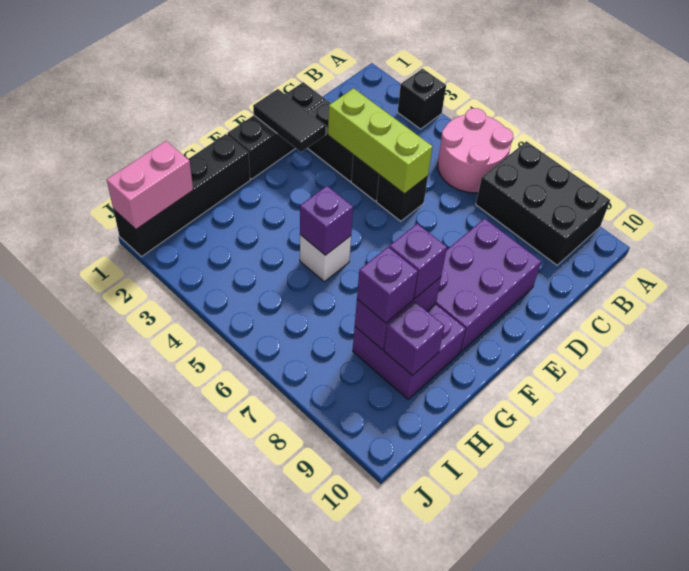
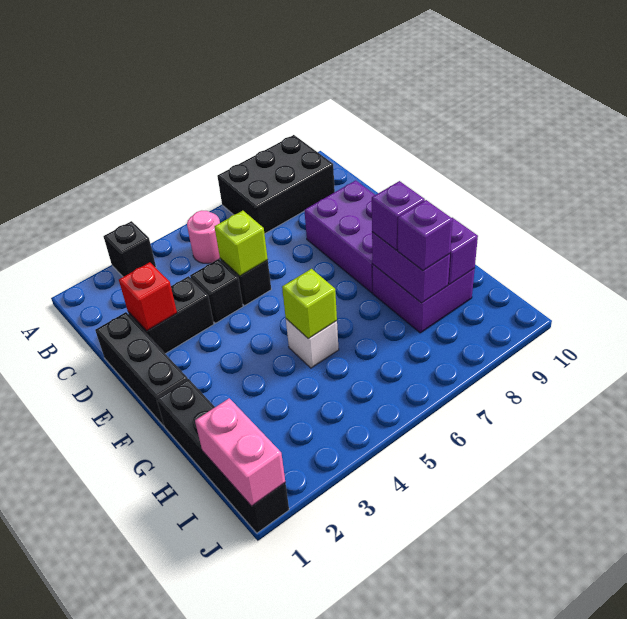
pink round brick A5:B6 level 1 -> pink round brick B5 level 1
none -> red brick D2 level 2
lime brick D3:D5 level 2 -> lime brick D5 level 2
black tile E1:E2 level 2 -> none
purple brick G5 level 2 -> lime brick G5 level 2

